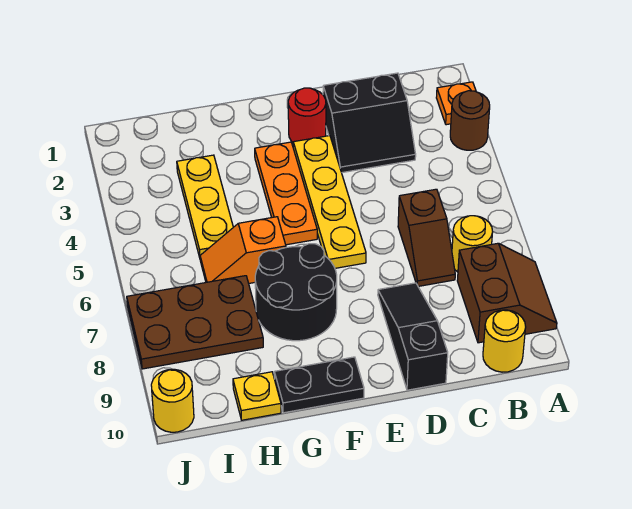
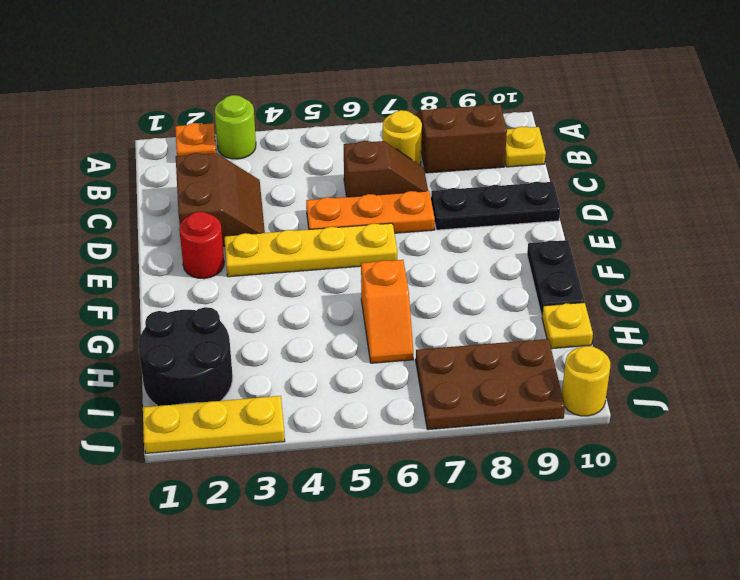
brown round brick A3 level 1 -> lime round brick A3 level 1
yellow round brick B10 level 1 -> yellow plate B10 level 1
black slope C2:D3 level 1 top 2 -> brown slope C2:D3 level 1 top 2
black slope D8:D10 level 1 top 10 -> black plate D8:D10 level 1
orange plate F3:F5 level 1 -> orange plate D5:D7 level 1
black round brick F7:G8 level 1 -> black round brick H1:I2 level 1
yellow plate H3:H5 level 1 -> yellow plate J1:J3 level 1
brown plate H7:J8 level 1 -> brown plate I7:J9 level 1

